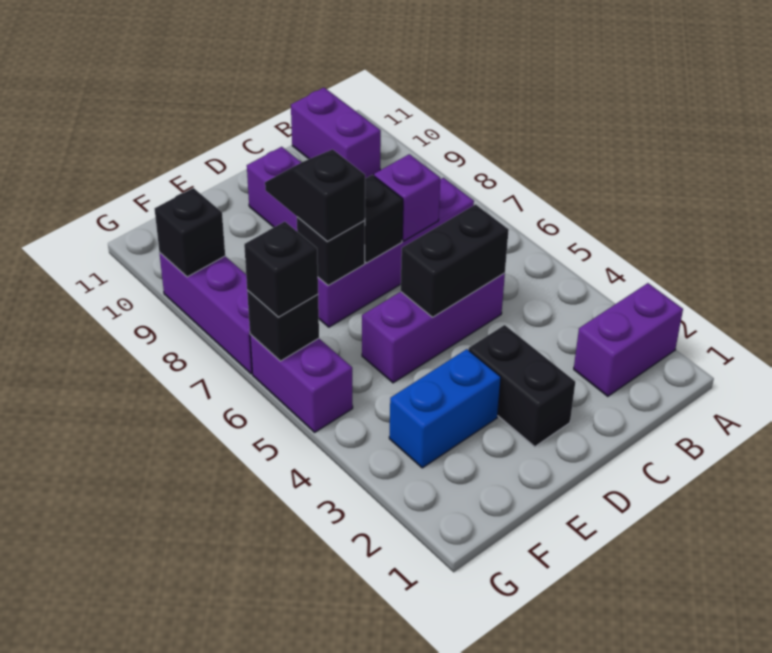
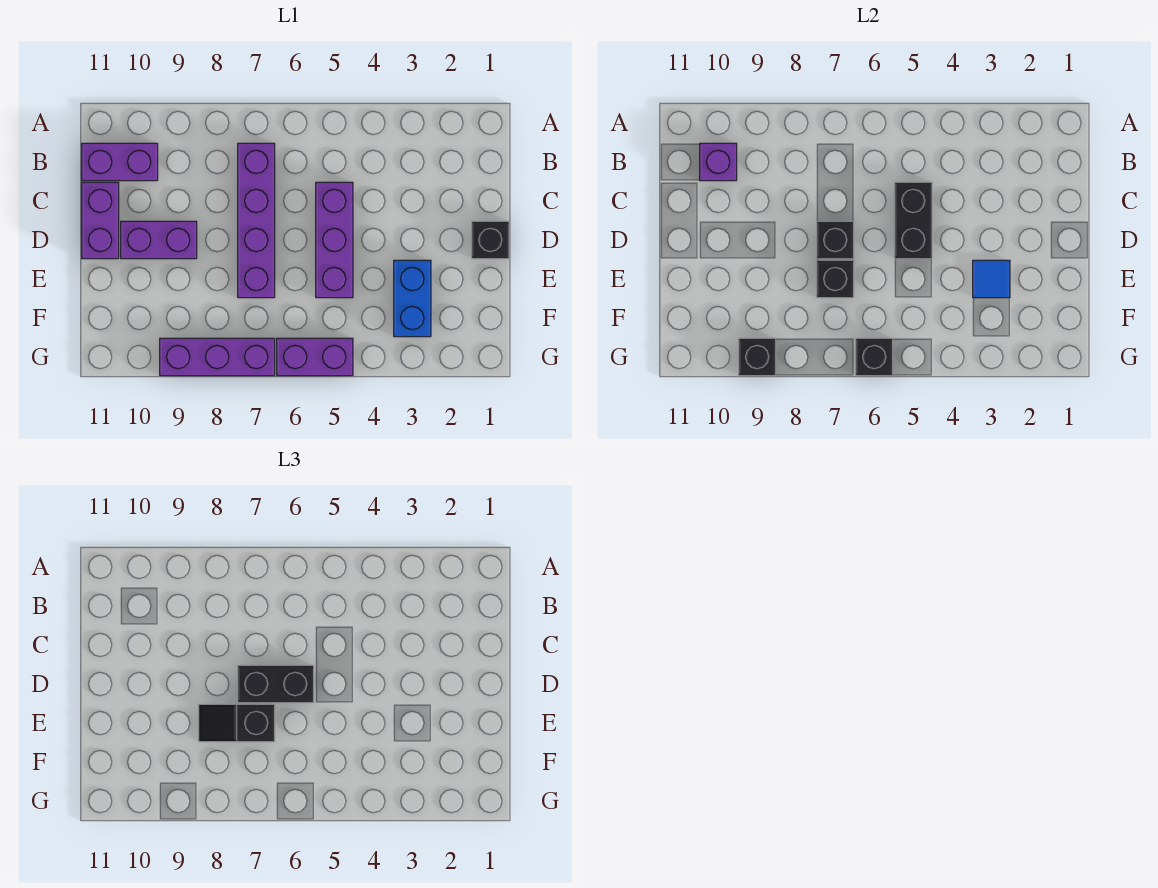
purple brick A2:B2 level 1 -> purple brick C11:D11 level 1
purple brick C7 level 2 -> purple brick B10 level 2
black brick D2:D3 level 1 -> black brick D6:D7 level 3
none -> blue tile E3 level 2
black brick G6 level 3 -> black brick D1 level 1

